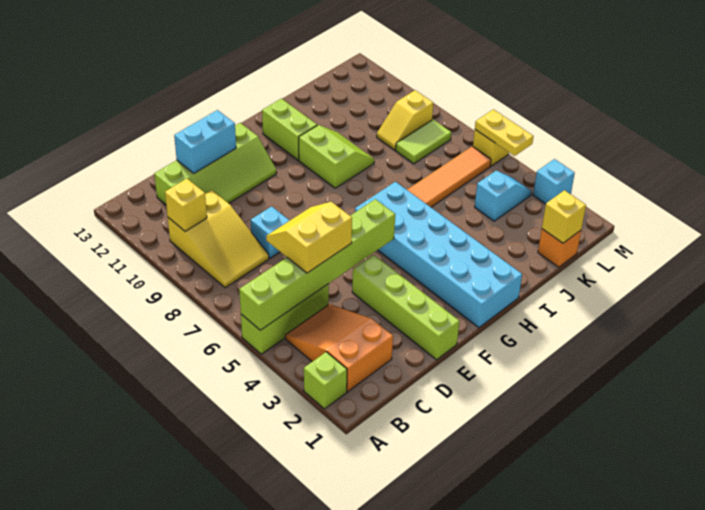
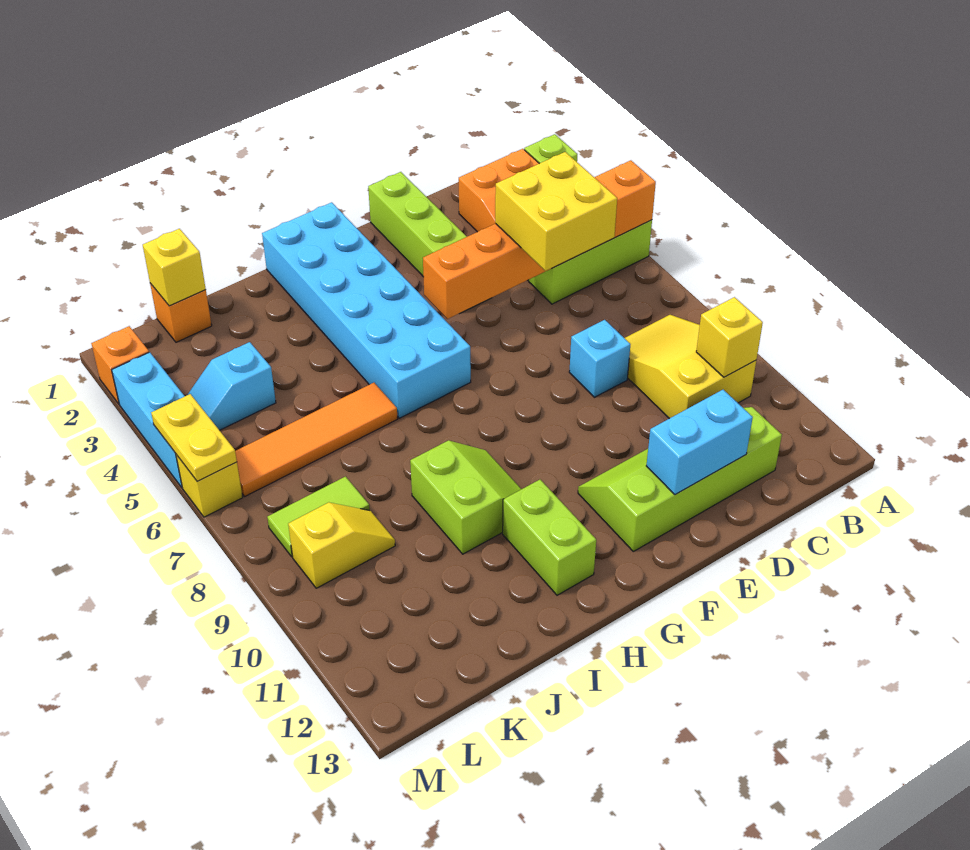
lime brick A5:F5 level 2 -> orange brick A5:F5 level 2
yellow slope C5:D6 level 3 top 5 -> yellow brick C5:D6 level 3
lime slope H9:I10 level 1 top H -> lime slope H9:I10 level 1 top I
none -> orange brick M2 level 1
cyan brick M3 level 1 -> cyan brick M3:M5 level 1

